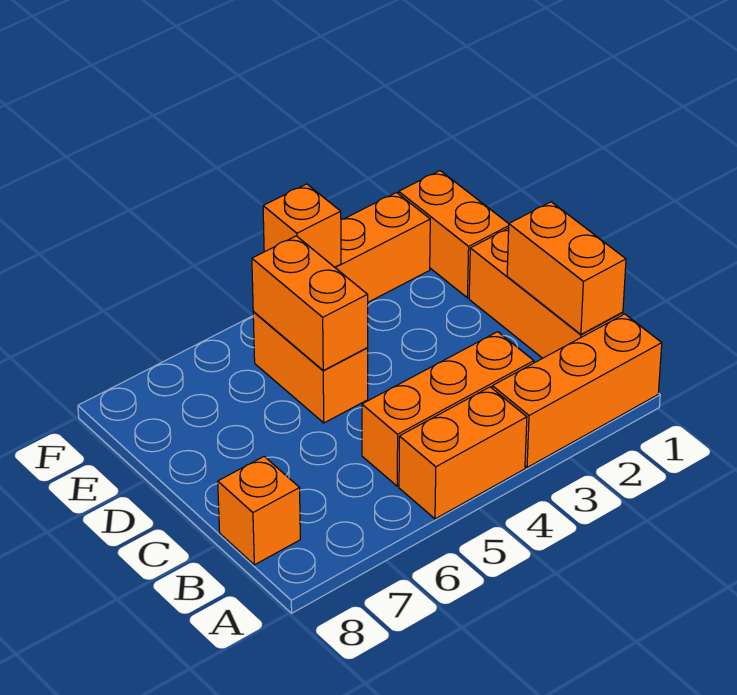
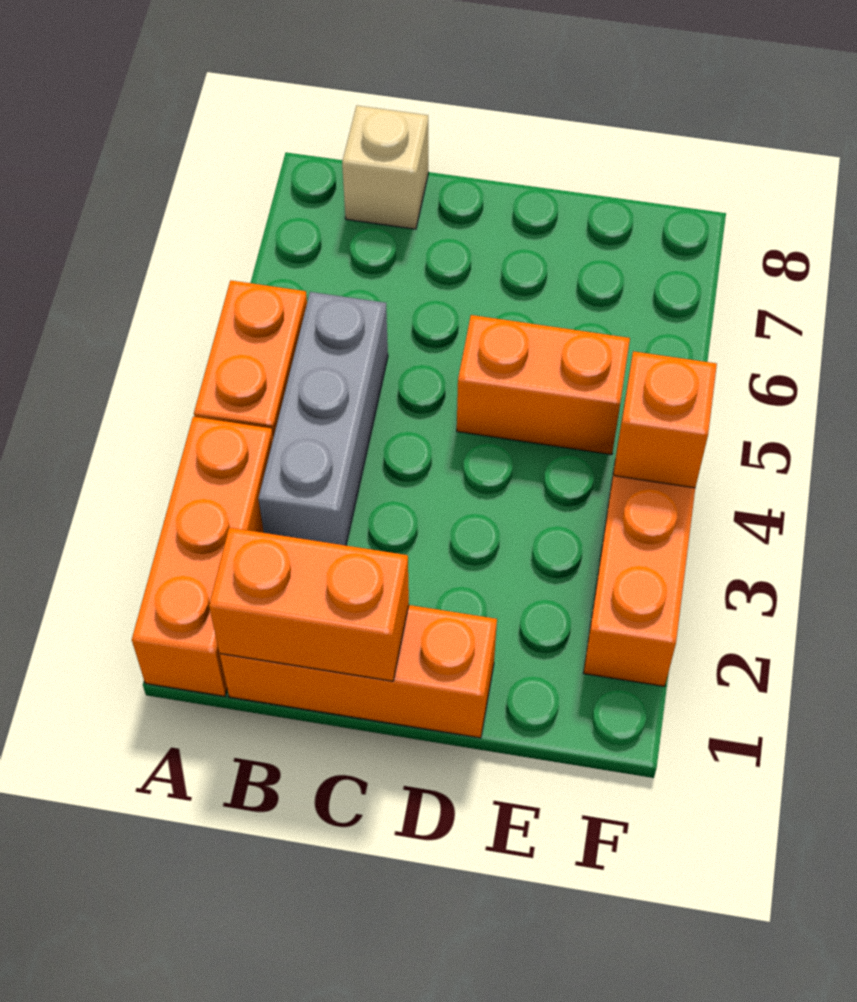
orange brick B3:B5 level 1 -> grey brick B3:B5 level 1
orange brick B8 level 1 -> tan brick B8 level 1
orange brick D5:E5 level 2 -> none
orange brick E1:F1 level 1 -> none

